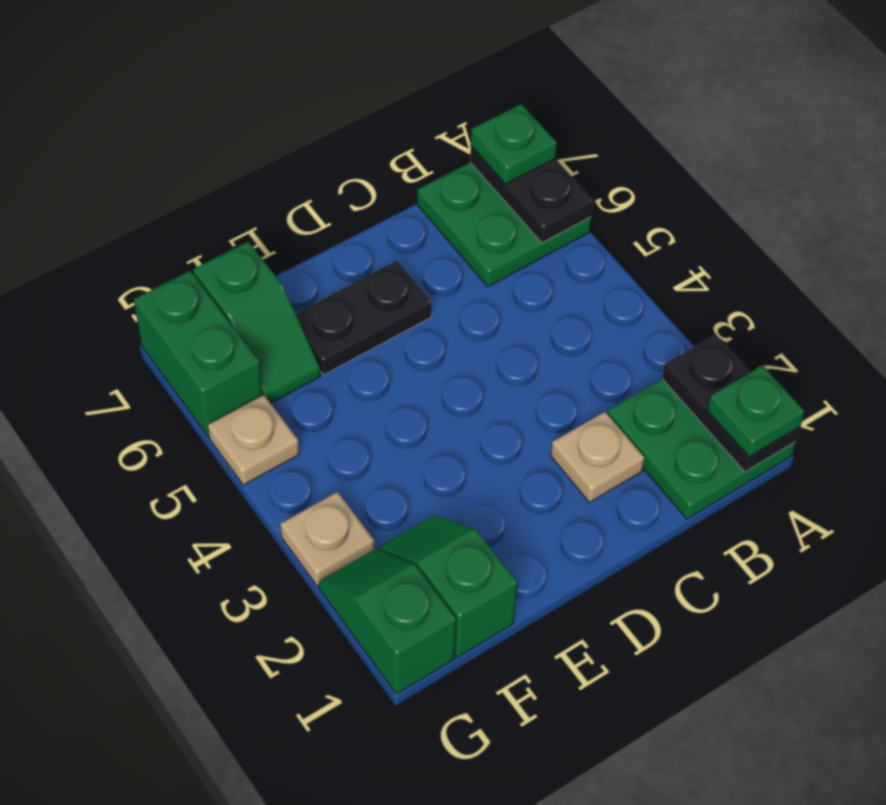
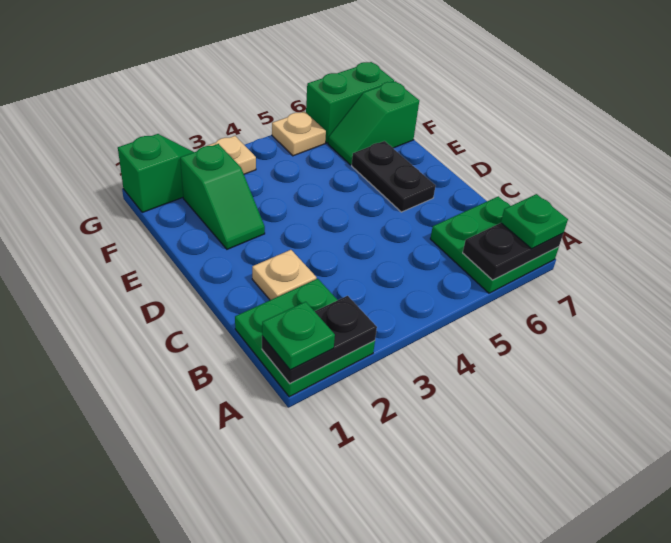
green slope F1:F2 level 1 top 1 -> green slope E2:F2 level 1 top F

